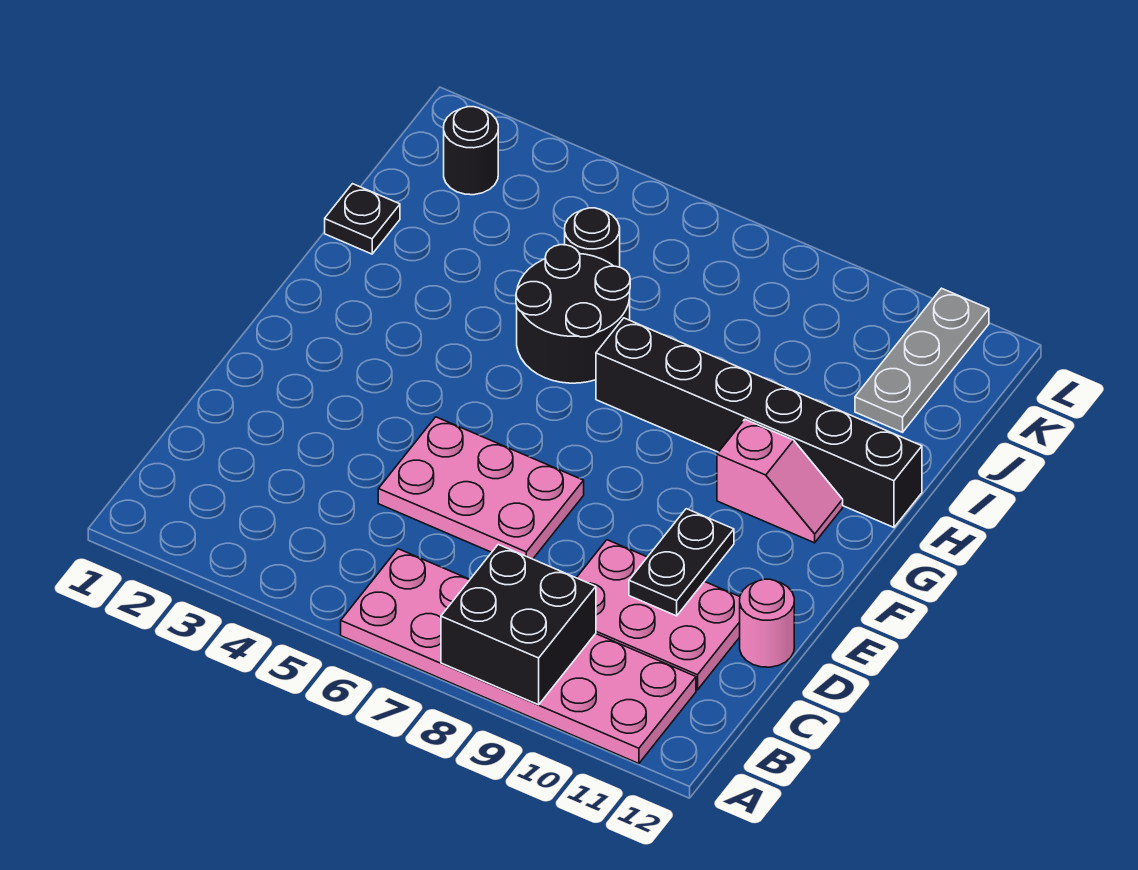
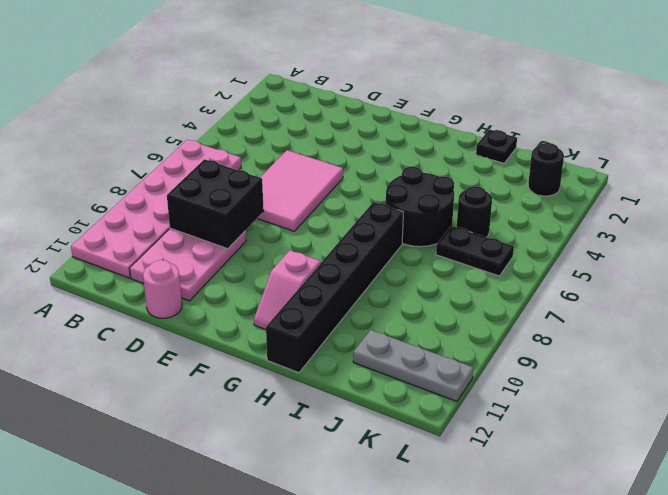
black brick A8:B9 level 2 -> black brick C8:D9 level 2
pink plate D5:E7 level 1 -> pink tile D5:E7 level 1
black plate D10:E10 level 2 -> black plate J6:K6 level 1

